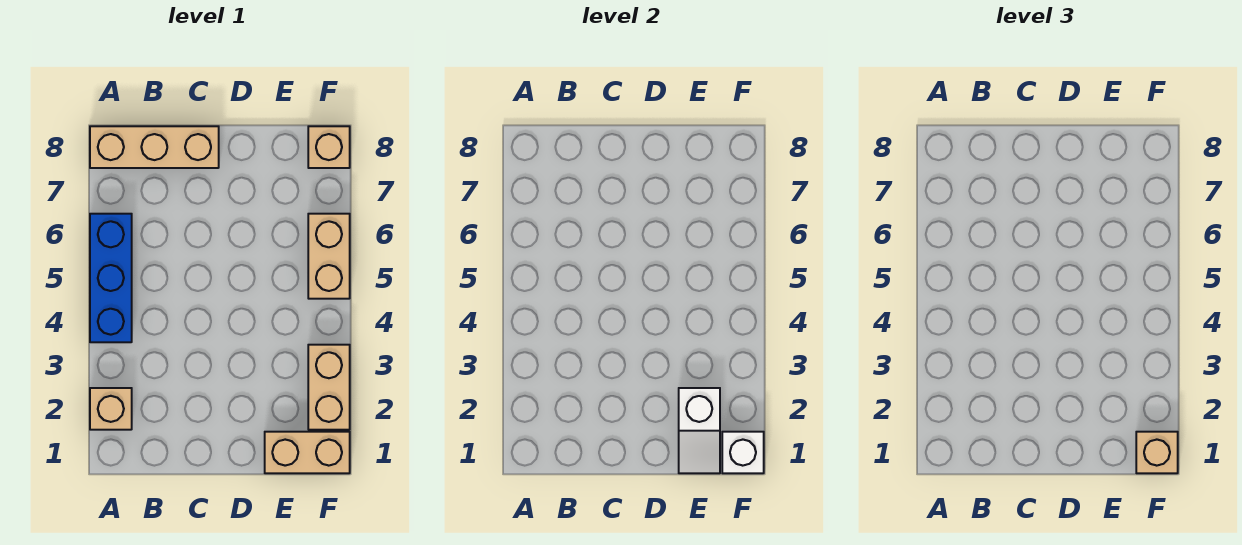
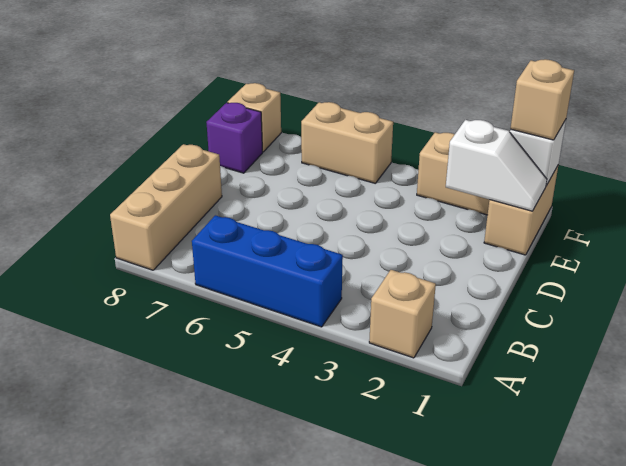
none -> purple brick E8 level 1

